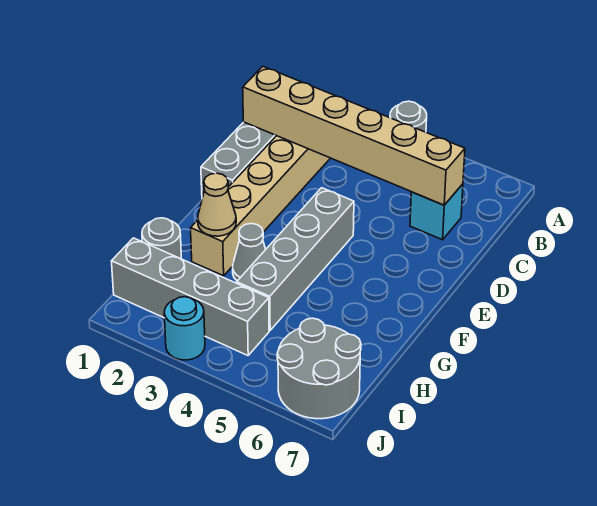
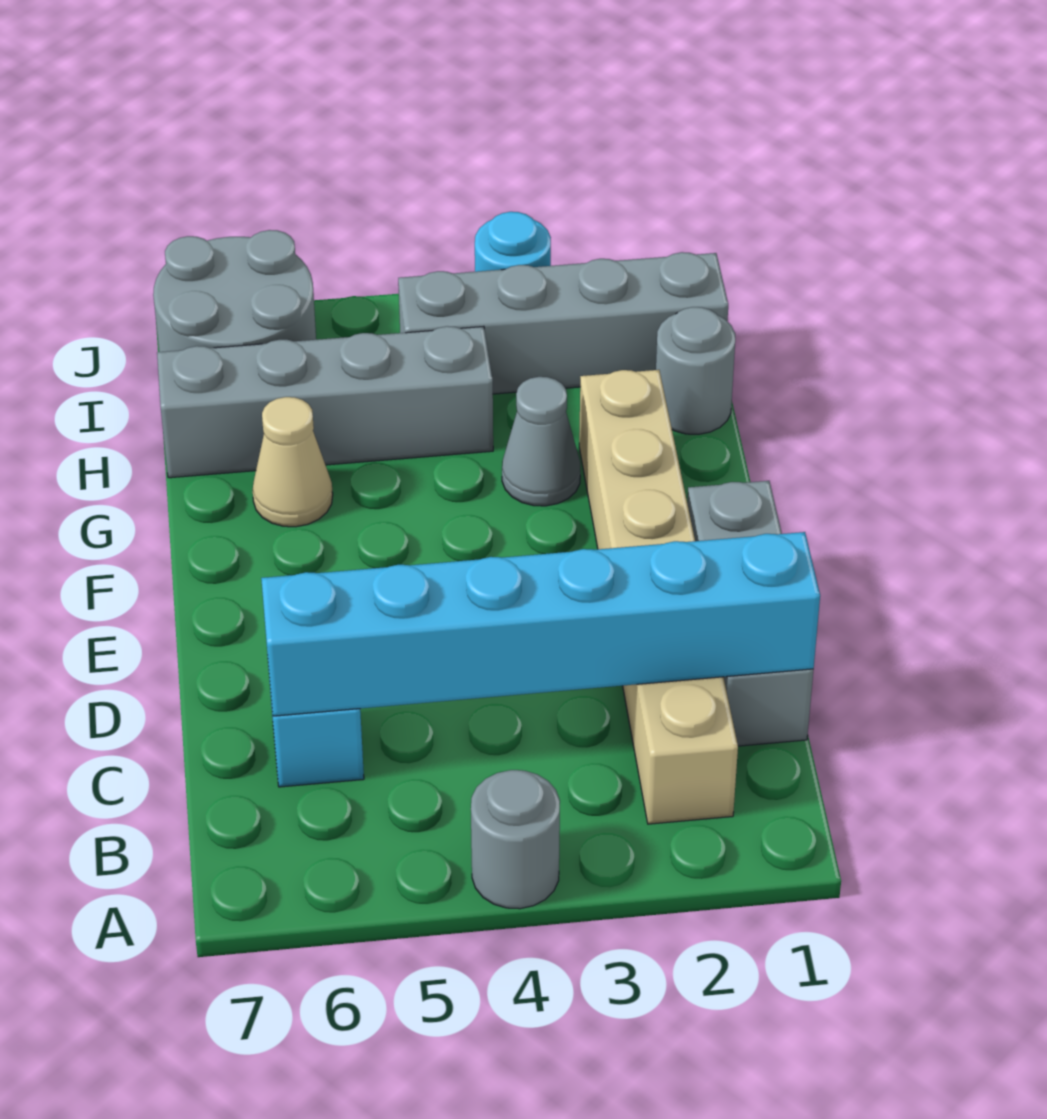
tan brick C1:C6 level 2 -> cyan brick C1:C6 level 2
grey brick E4:H4 level 1 -> grey brick H4:H7 level 1
tan cone G2 level 2 -> tan cone G6 level 1

